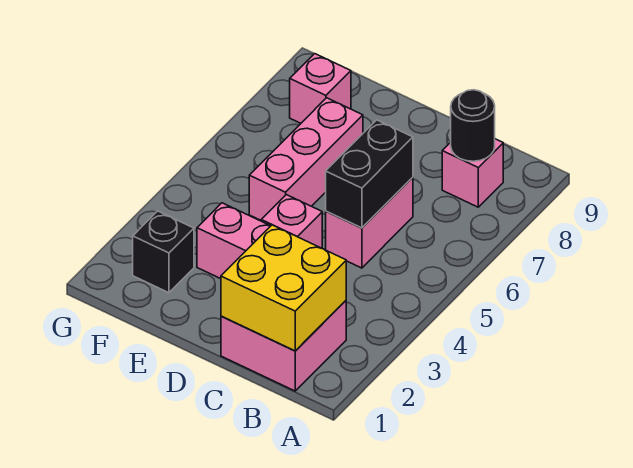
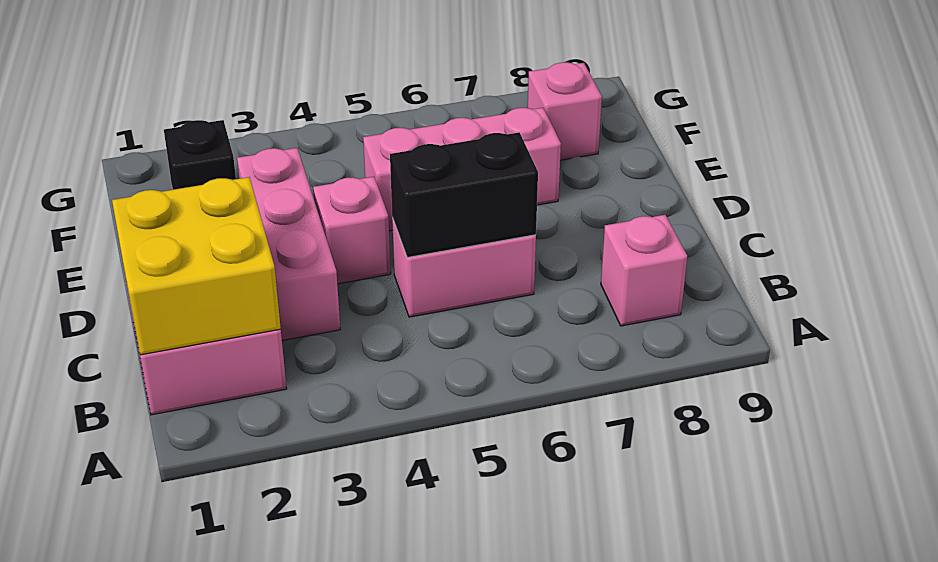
black round brick B8 level 2 -> none

